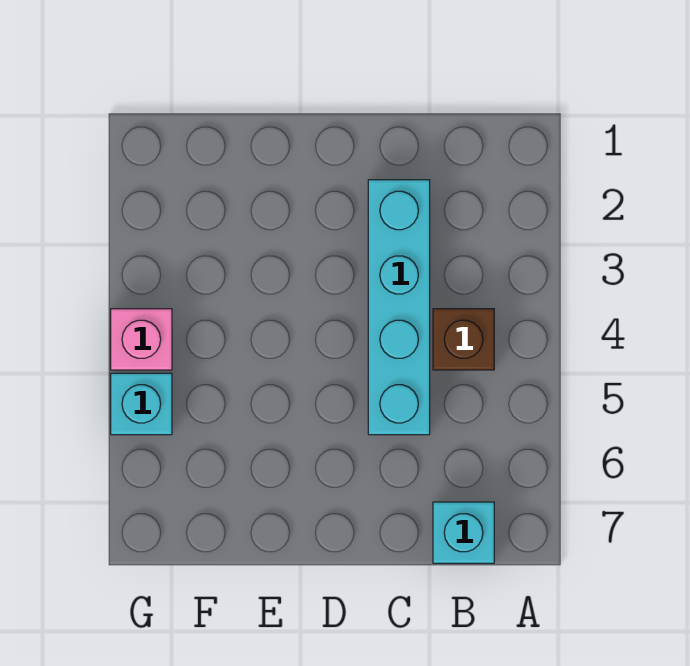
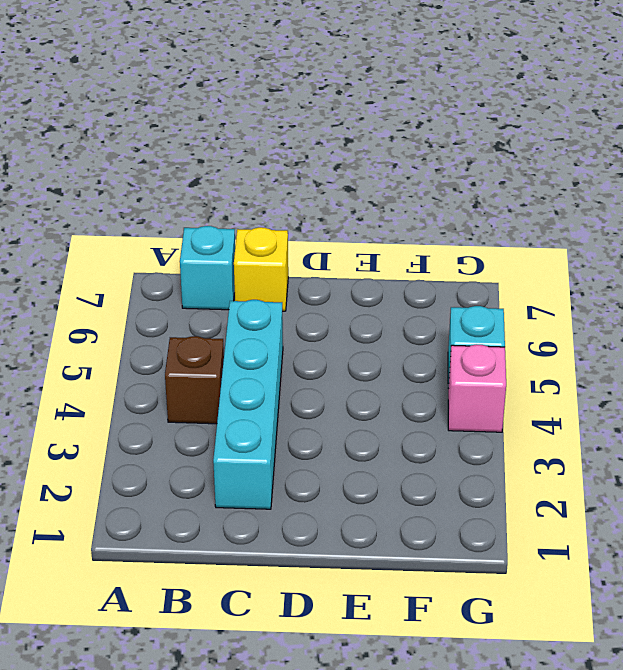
none -> yellow brick C7 level 1

